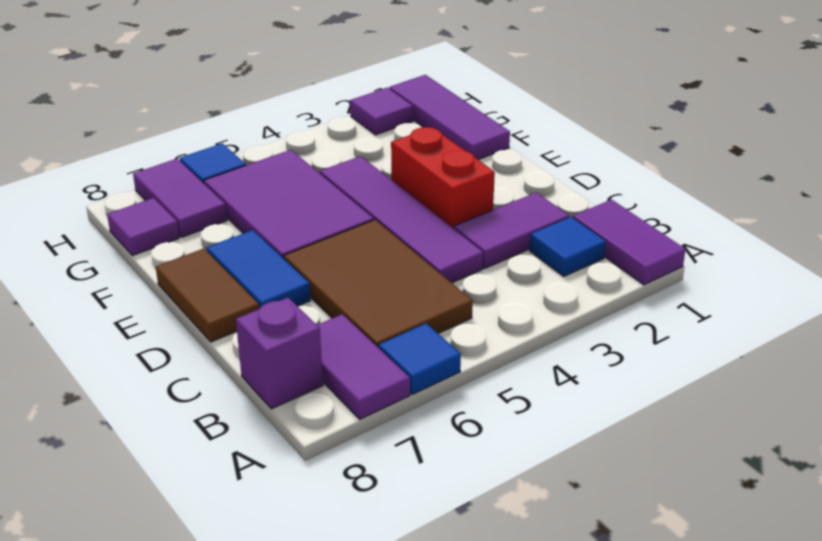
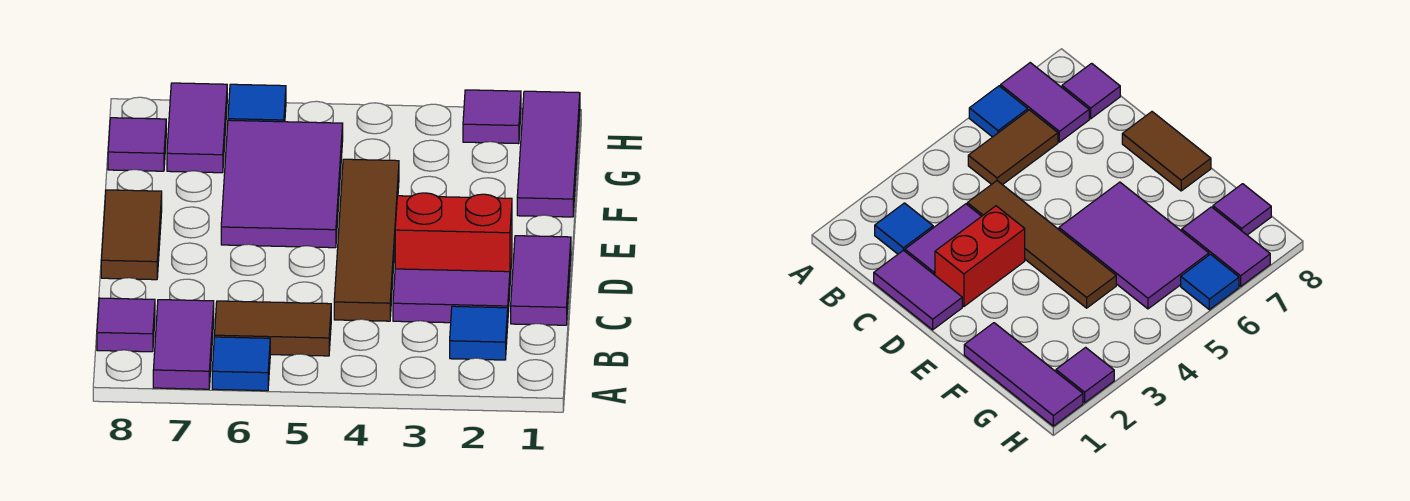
purple tile A1:B1 level 1 -> purple tile C1:D1 level 1
brown tile B5:D6 level 1 -> brown tile B5:B6 level 1
purple brick B8 level 1 -> purple tile B8 level 1
purple tile C4:F4 level 1 -> brown tile C4:F4 level 1
red brick D3:E3 level 1 -> red brick D2:D3 level 1
blue tile D7:E7 level 1 -> none

